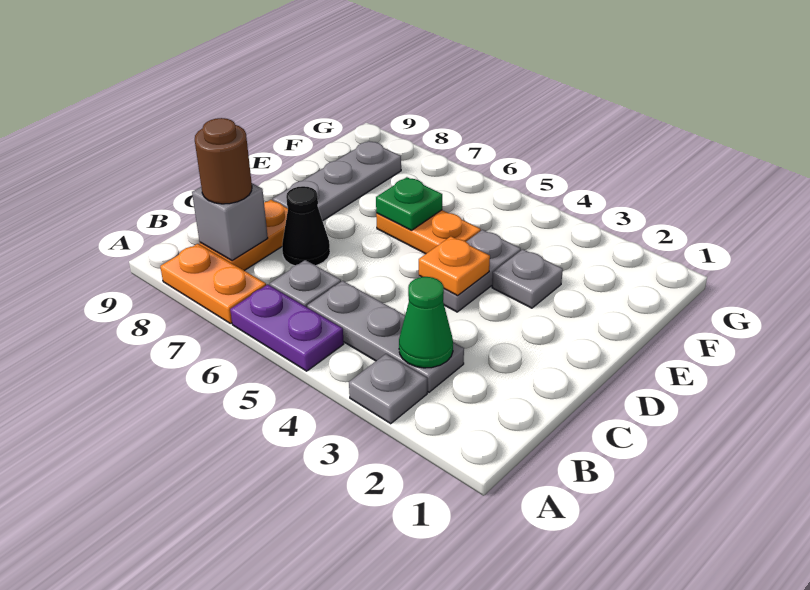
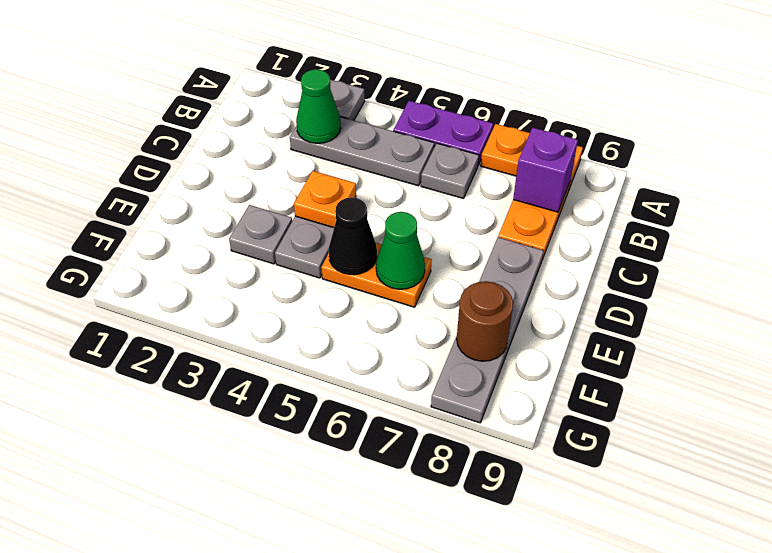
grey brick B8 level 2 -> purple brick B8 level 2
brown round brick B8 level 3 -> brown round brick F8 level 2
black cone C7 level 1 -> black cone E5 level 2
grey plate D8:F8 level 1 -> grey plate D8:G8 level 1
green plate E6 level 2 -> green cone E6 level 2

